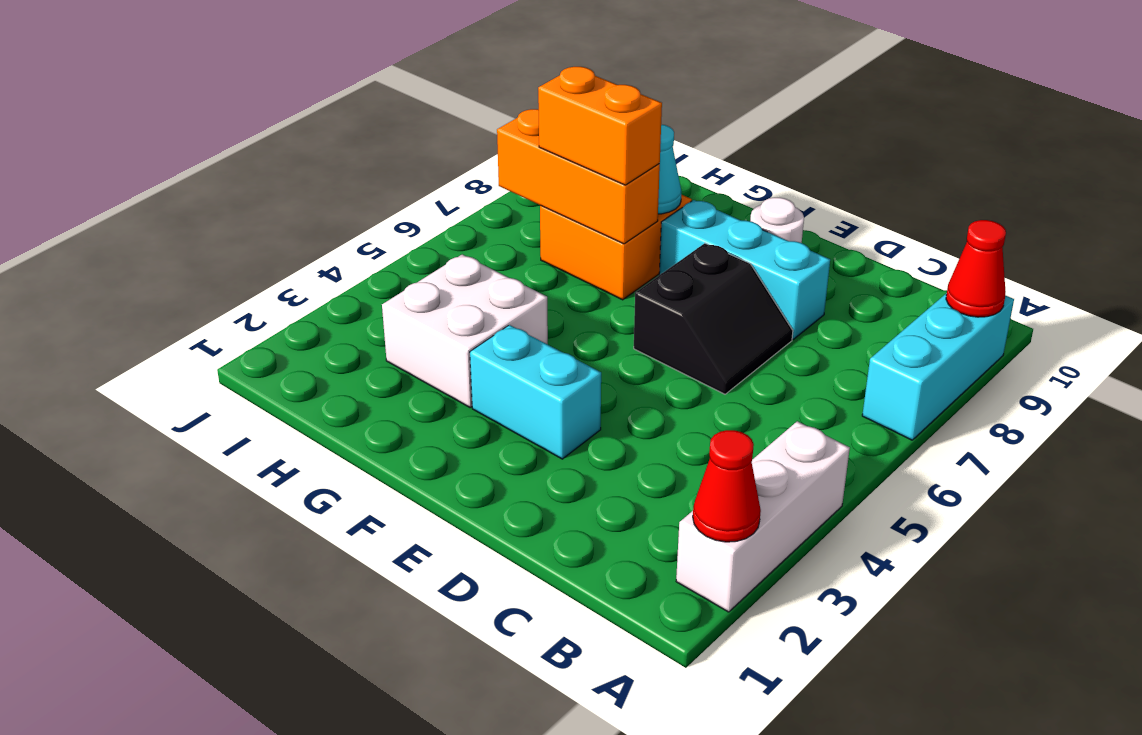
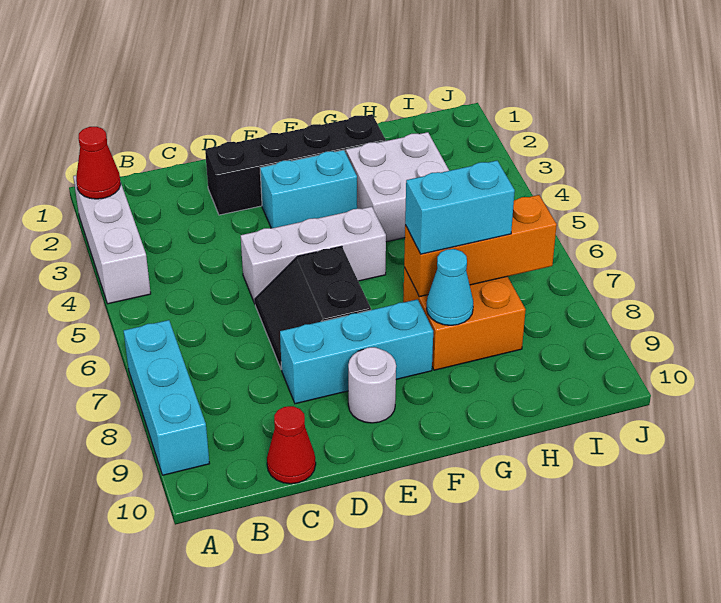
red cone A9 level 2 -> red cone C10 level 1
none -> black brick D2:G2 level 1
none -> white brick D5:F5 level 1
orange brick G7:H7 level 3 -> cyan brick G7:H7 level 3

